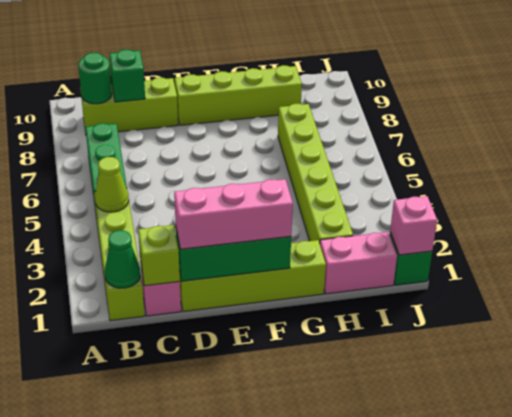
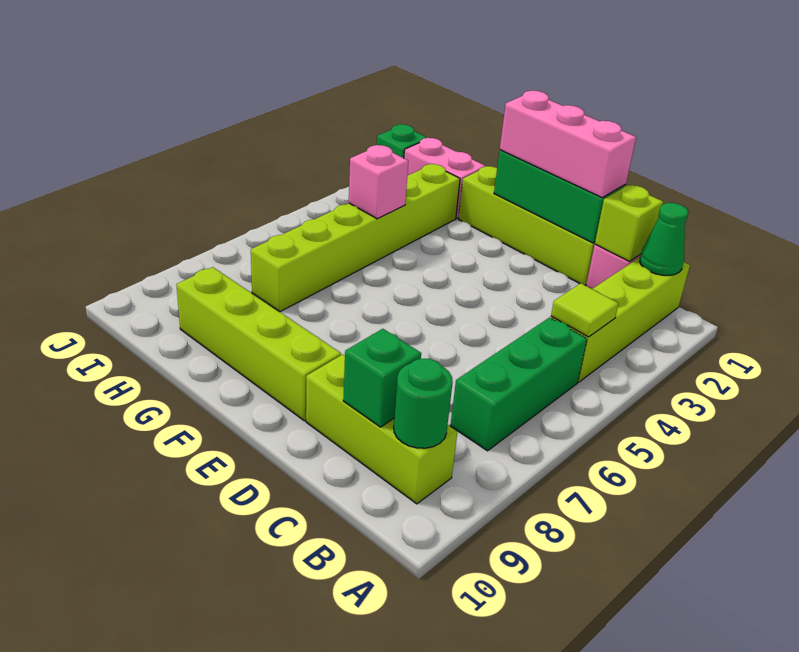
lime cone B4 level 2 -> lime tile B4 level 2
pink brick J1 level 2 -> pink brick H4 level 2

